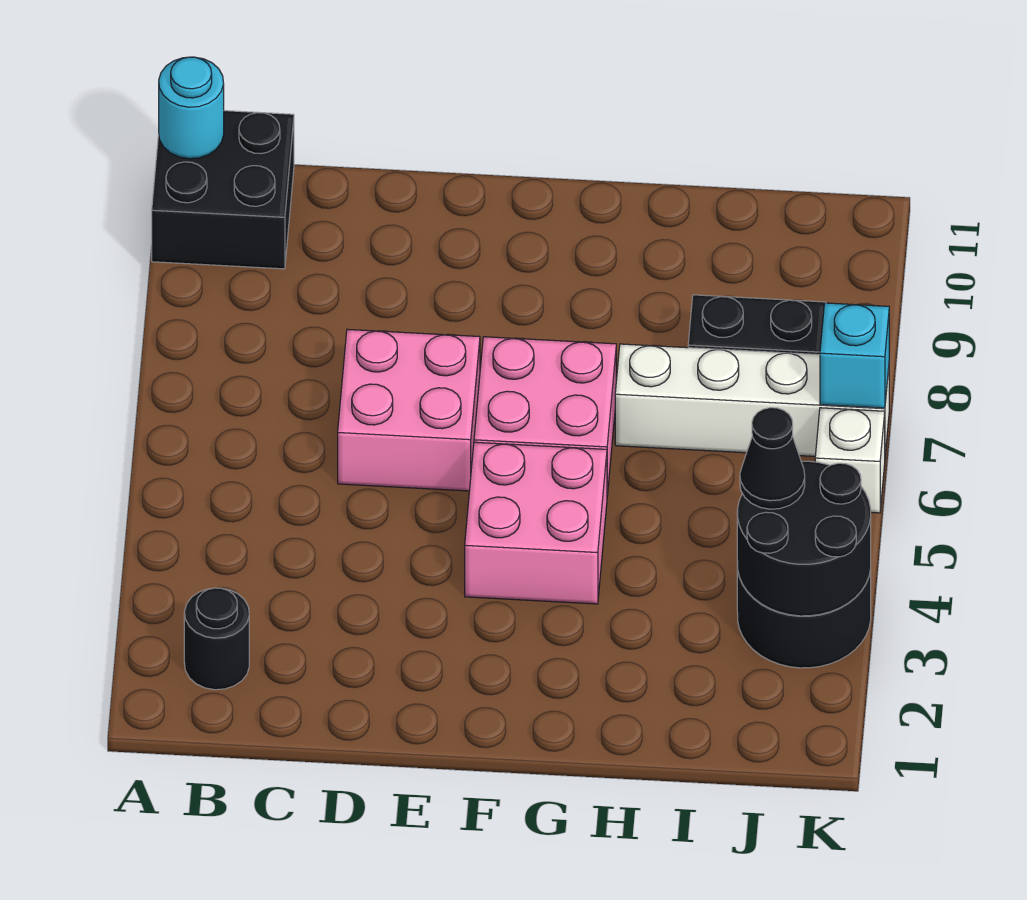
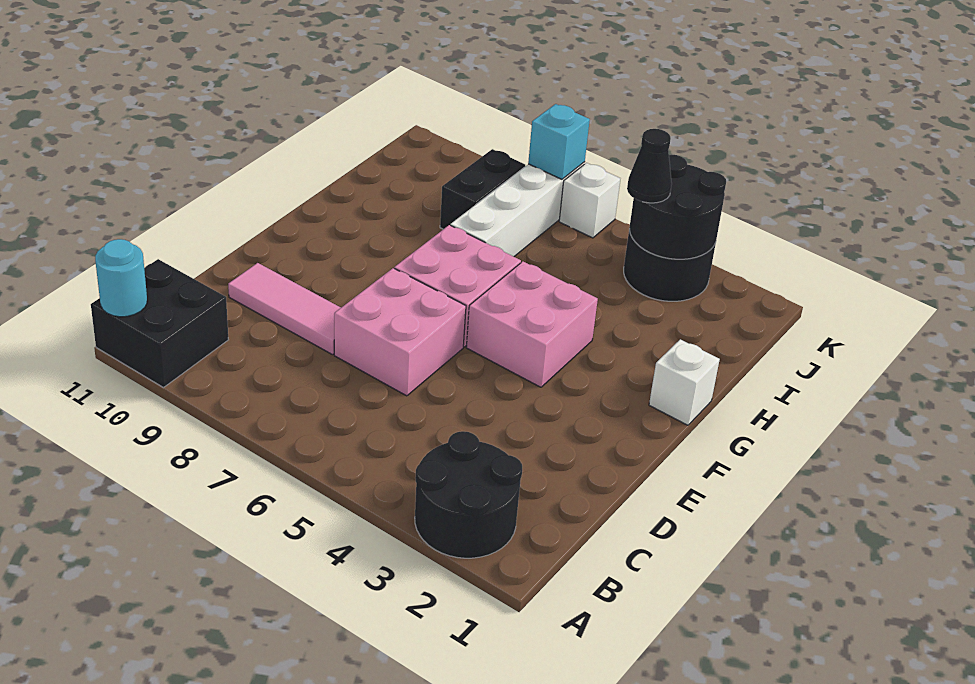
black round brick B2 level 1 -> black round brick A2:B3 level 1
none -> pink tile D8:D10 level 1
none -> white brick G1 level 1

